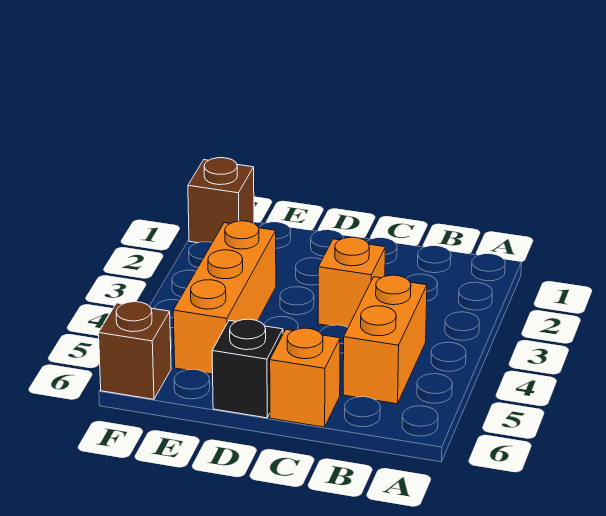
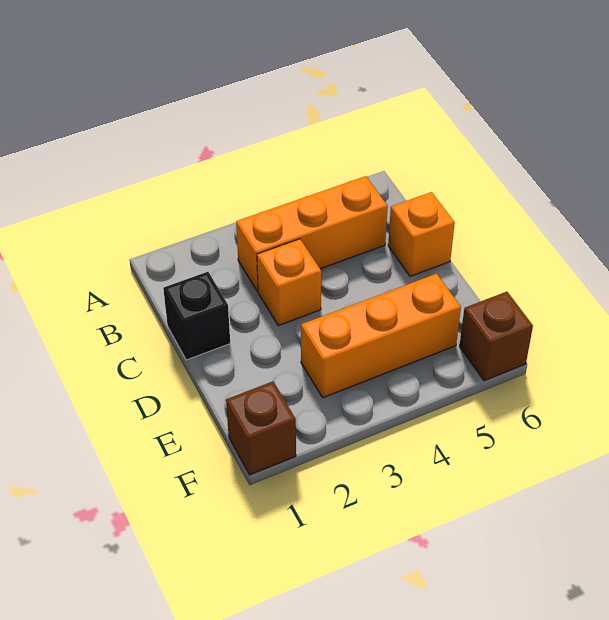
orange brick B4:B5 level 1 -> orange brick B3:B5 level 1
black brick D6 level 1 -> black brick C1 level 1

